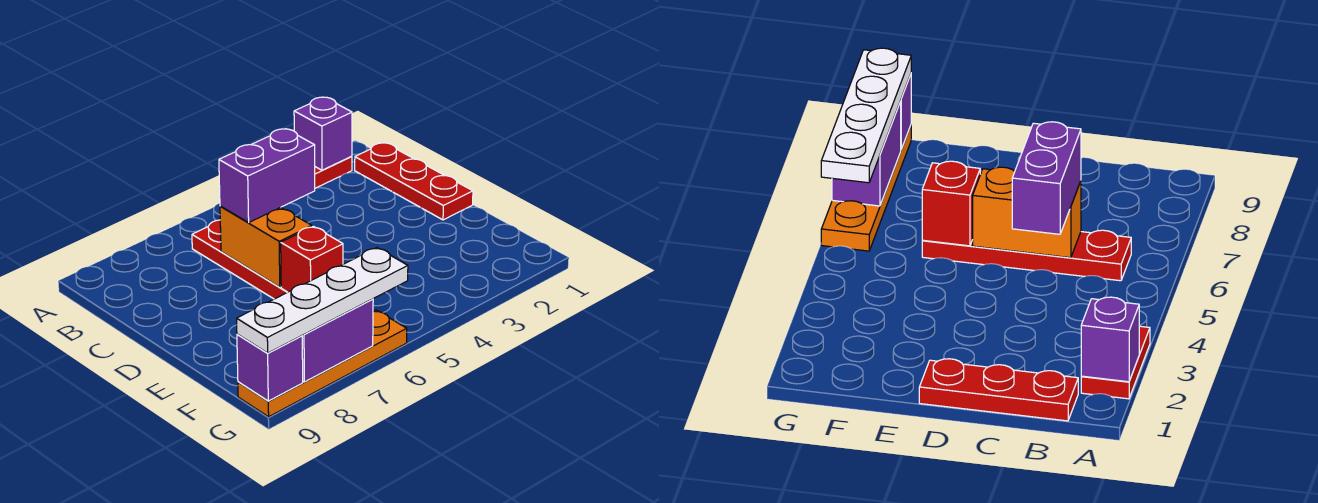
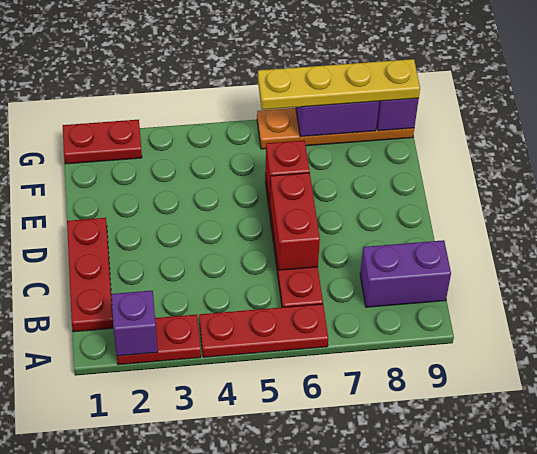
none -> red plate A4:A6 level 1
purple brick C5:C6 level 3 -> purple brick B8:B9 level 1
orange brick C6:D6 level 2 -> red brick C6:D6 level 2
none -> red plate G1:G2 level 1
white plate G6:G9 level 3 -> yellow plate G6:G9 level 3

